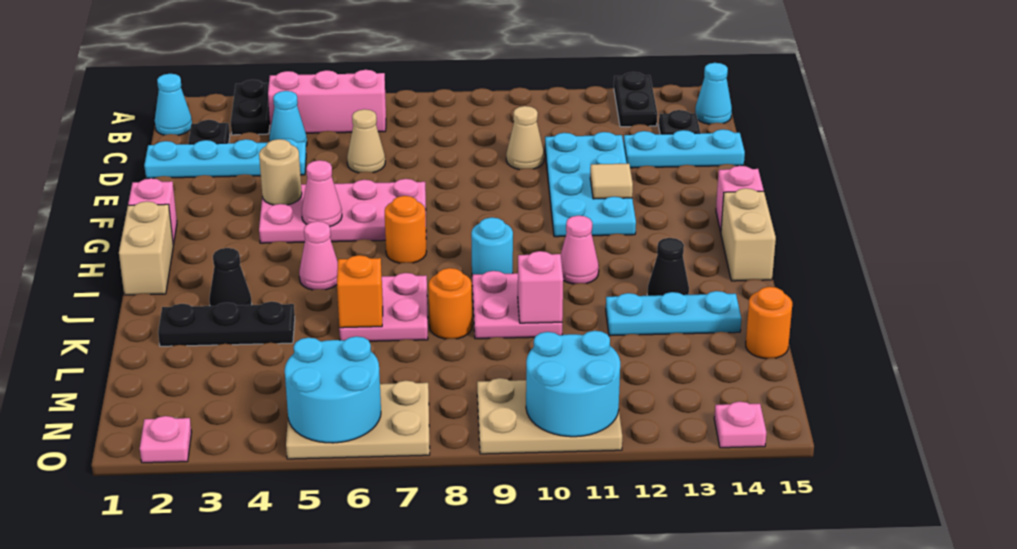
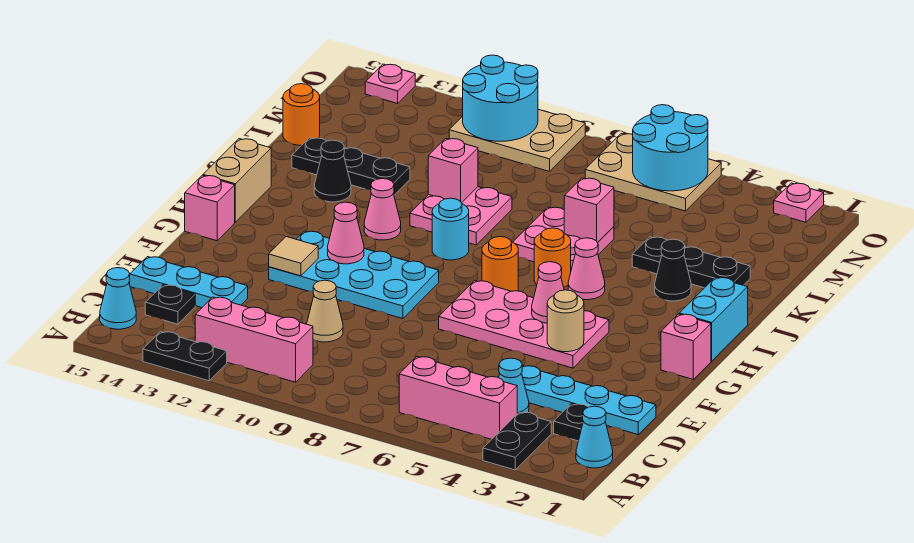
black plate A13:B13 level 1 -> black plate A12:A13 level 1
none -> pink brick B10:B12 level 1
tan cone D6 level 1 -> none
cyan plate D11:G12 level 1 -> cyan plate F9:G12 level 1
none -> pink cone G11 level 2
tan brick H1:I1 level 1 -> cyan brick H1:I1 level 1
orange brick K6 level 2 -> pink brick K6 level 2
orange round brick K8 level 1 -> orange round brick I6 level 1
cyan plate K12:K14 level 1 -> black plate K12:K14 level 1

